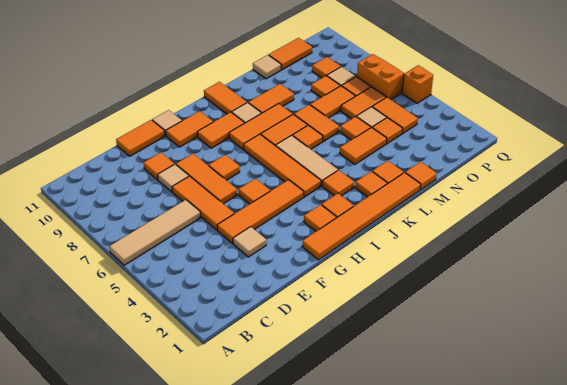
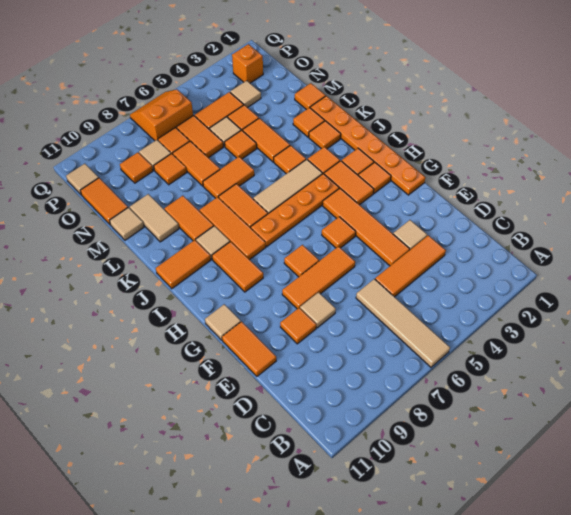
orange tile E5:E7 level 1 -> orange tile D3:D5 level 1
orange tile G1:L1 level 1 -> orange plate G1:L1 level 1
orange tile G10:H10 level 1 -> orange tile H3:I3 level 1
orange tile I4:I7 level 1 -> orange plate I4:I7 level 1
orange tile K6 level 1 -> orange tile K4 level 1
none -> tan tile L10:M10 level 1
none -> tan tile O3 level 1
none -> tan tile P11 level 1
orange brick Q5 level 1 -> orange brick P2 level 1

